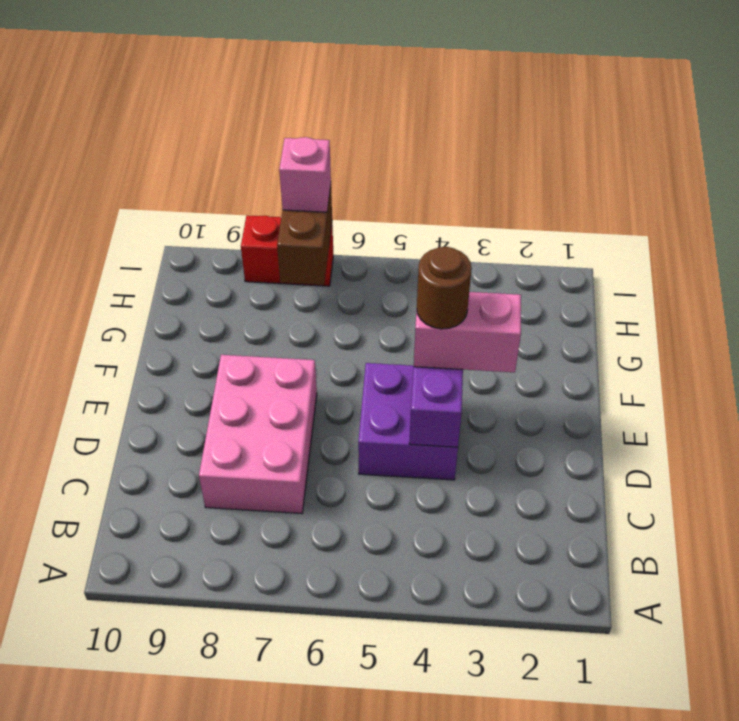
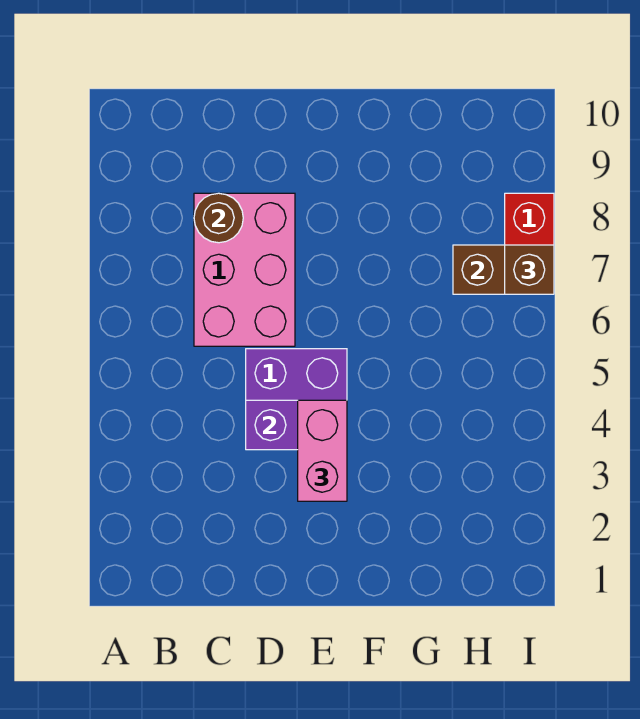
pink brick C7:E8 level 1 -> pink brick C6:D8 level 1
brown round brick E4 level 4 -> brown round brick C8 level 2
pink brick I7 level 3 -> brown brick I7 level 3

